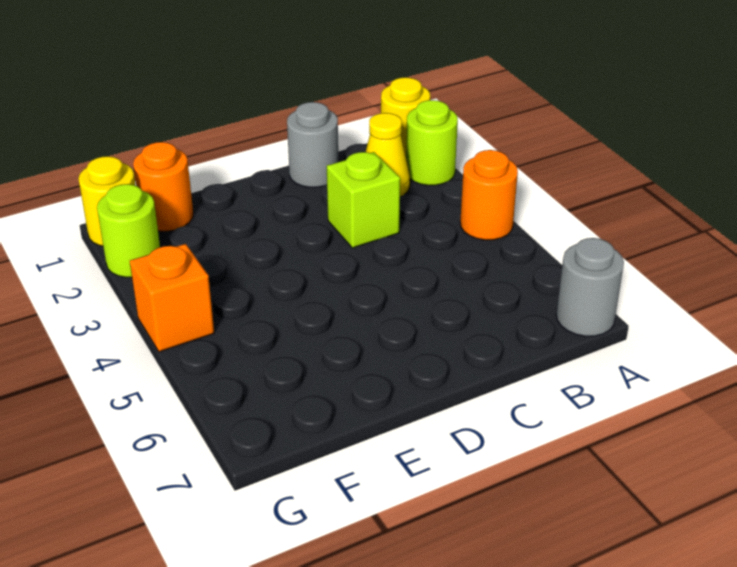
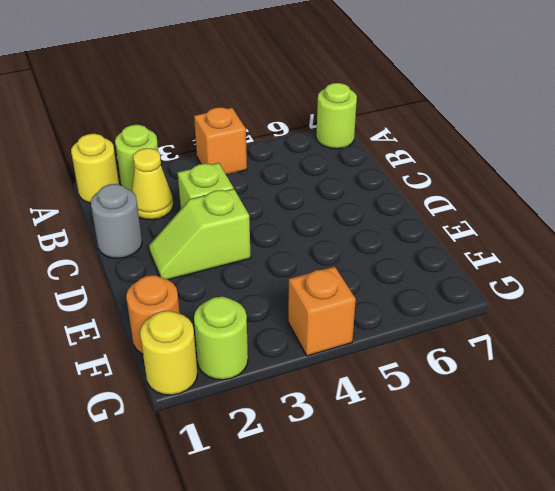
orange round brick A4 level 1 -> orange brick A4 level 1
grey round brick A7 level 1 -> lime round brick A7 level 1
none -> lime slope D2:D3 level 1 top 3

